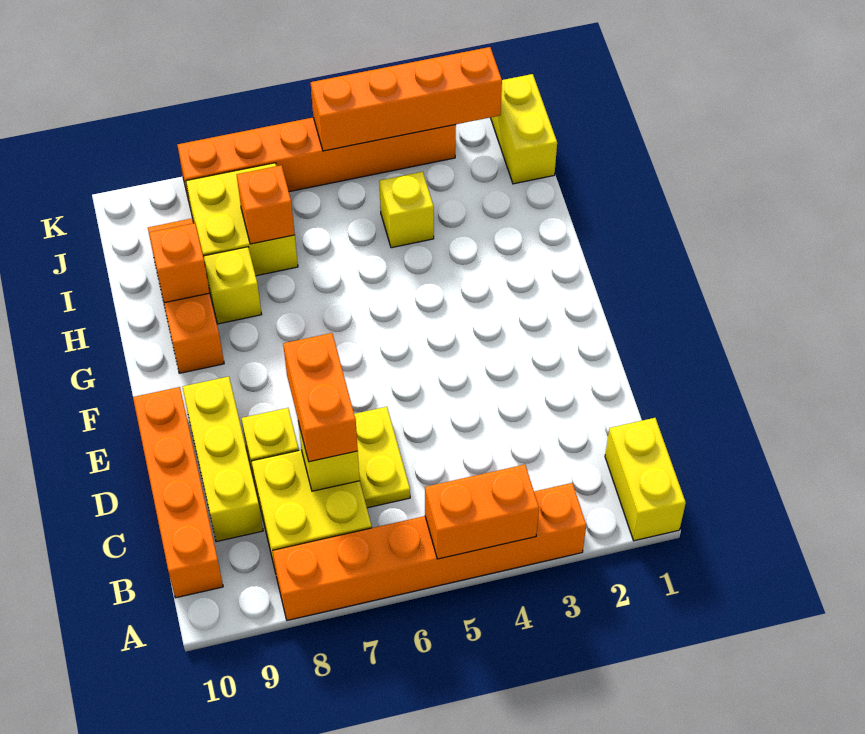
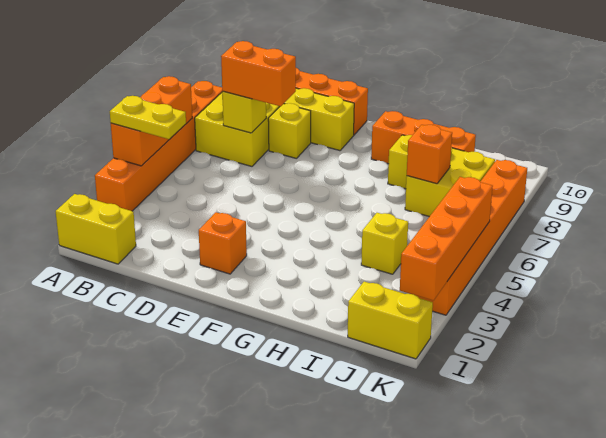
orange brick A4:A5 level 2 -> orange brick A4:A6 level 2
yellow plate C6:D6 level 1 -> yellow plate A4:B4 level 3
orange brick H9 level 2 -> orange brick E2 level 1

